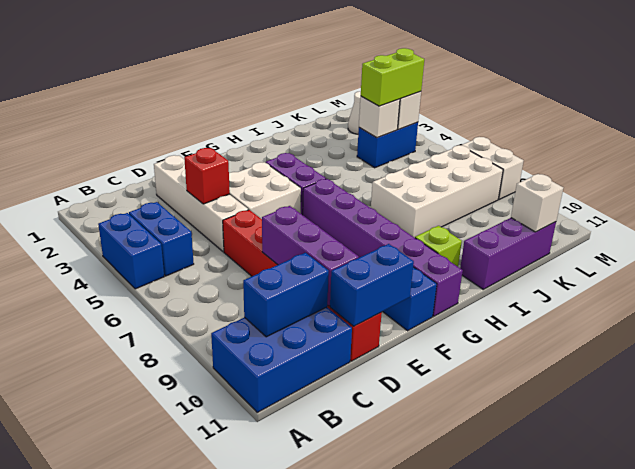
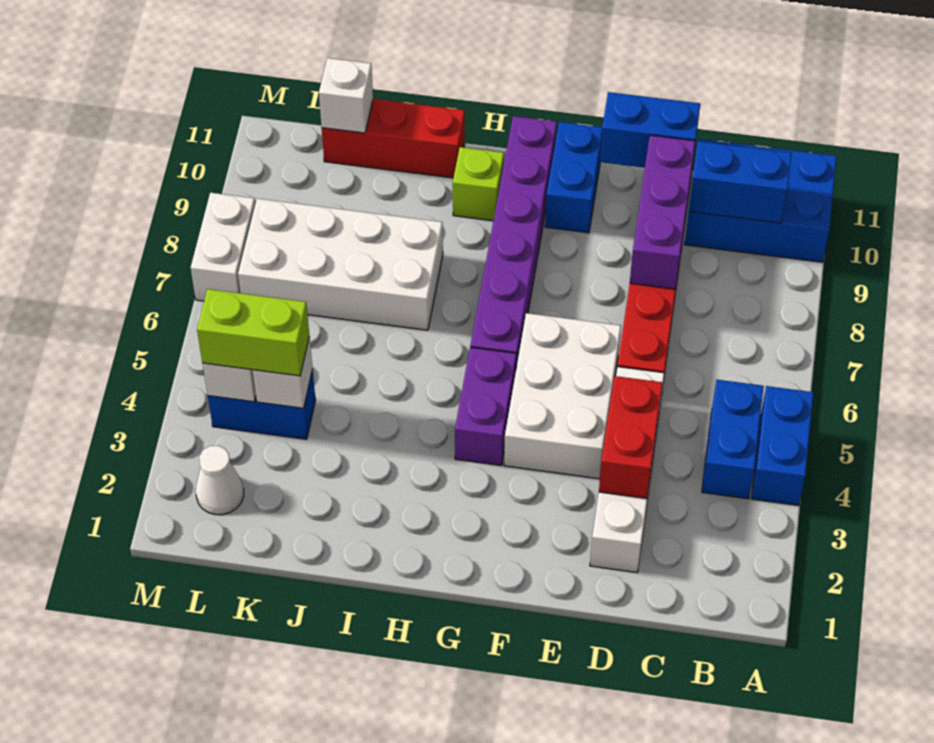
red brick D4 level 2 -> red brick D3:D4 level 2
white brick E4:F5 level 1 -> white brick E4:F6 level 1
purple brick I11:K11 level 1 -> red brick I11:K11 level 1

